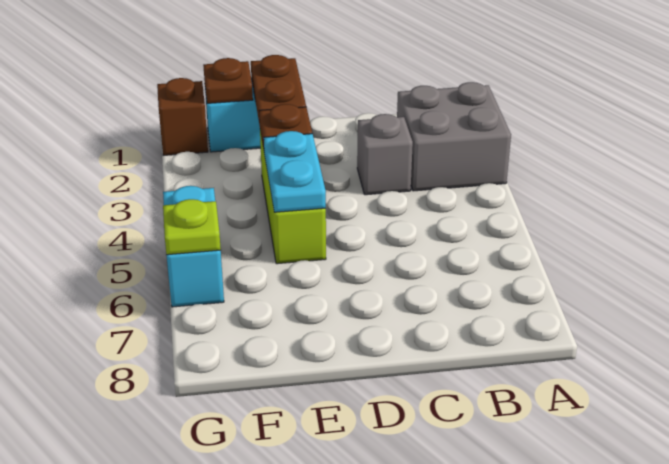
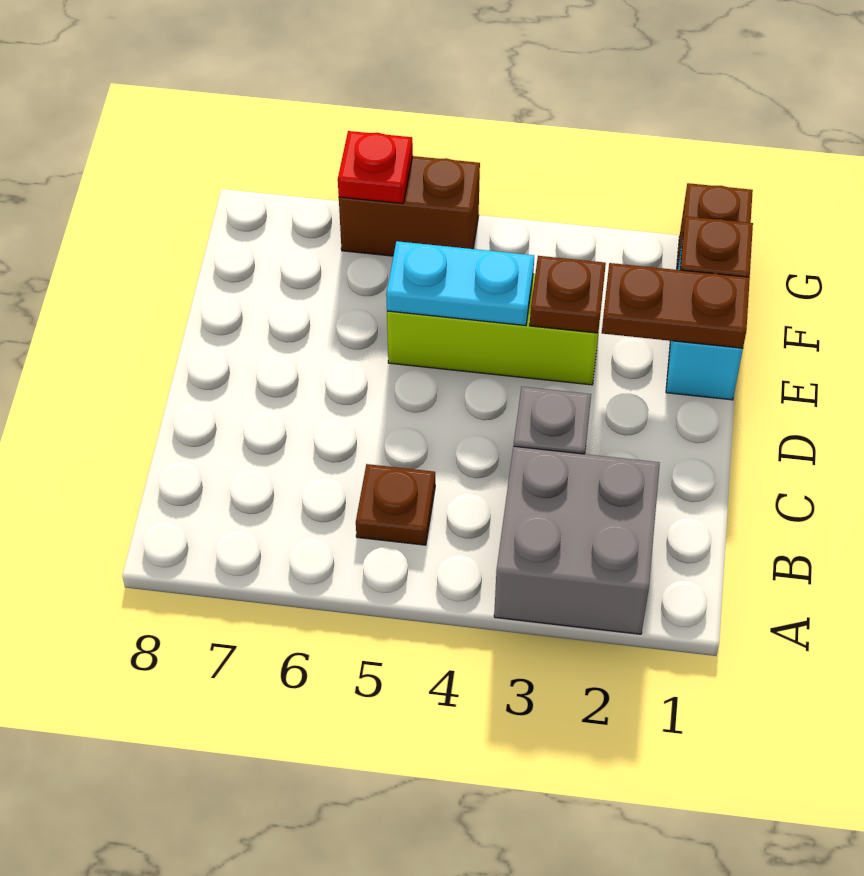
none -> brown plate B5 level 1
cyan brick G5:G6 level 1 -> brown brick G5:G6 level 1
lime plate G6 level 2 -> red plate G6 level 2

